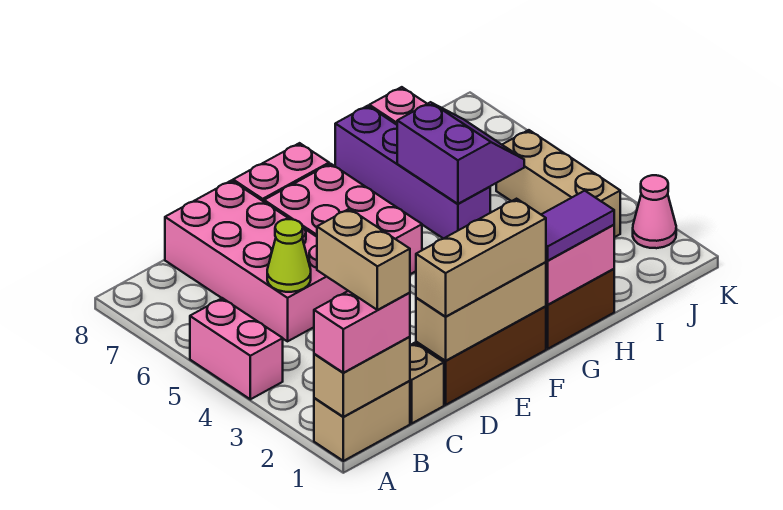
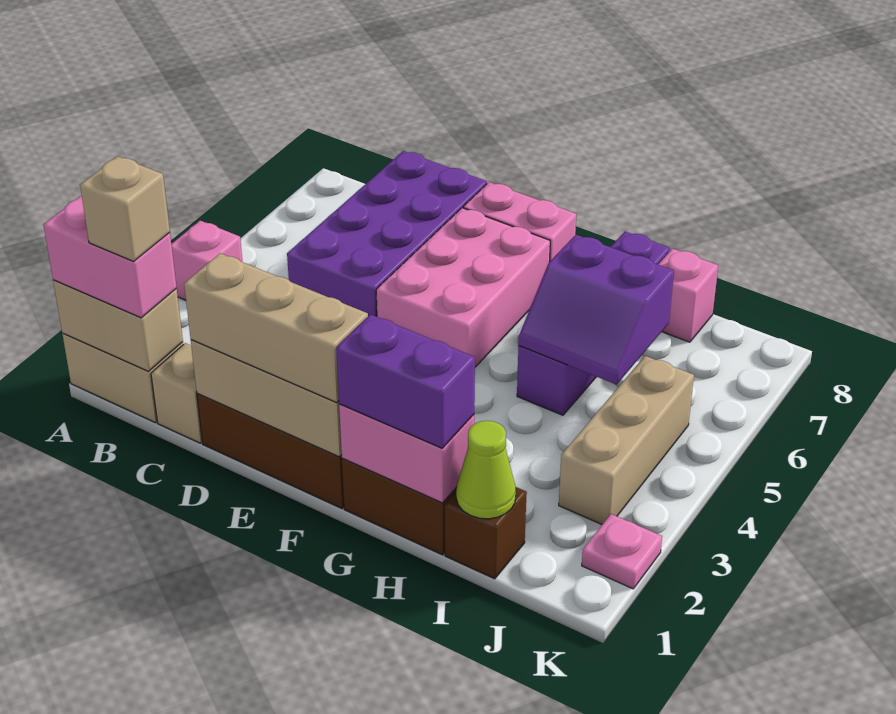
pink brick A4:A5 level 1 -> pink brick A4 level 1
tan brick B1:B2 level 4 -> tan brick B1 level 4
pink brick C5:D8 level 1 -> purple brick C5:D8 level 1
lime cone C5 level 2 -> lime cone I1 level 2
purple tile G1:H1 level 3 -> purple brick G1:H1 level 3
purple slope H5:I6 level 2 top H -> purple slope H5:I6 level 2 top 6
none -> brown brick I1 level 1
pink cone K2 level 1 -> pink plate K2 level 1

